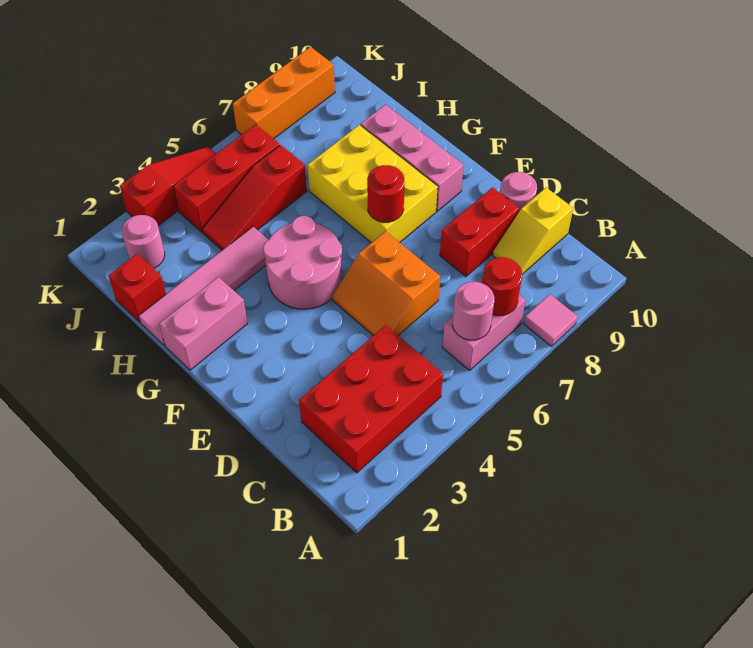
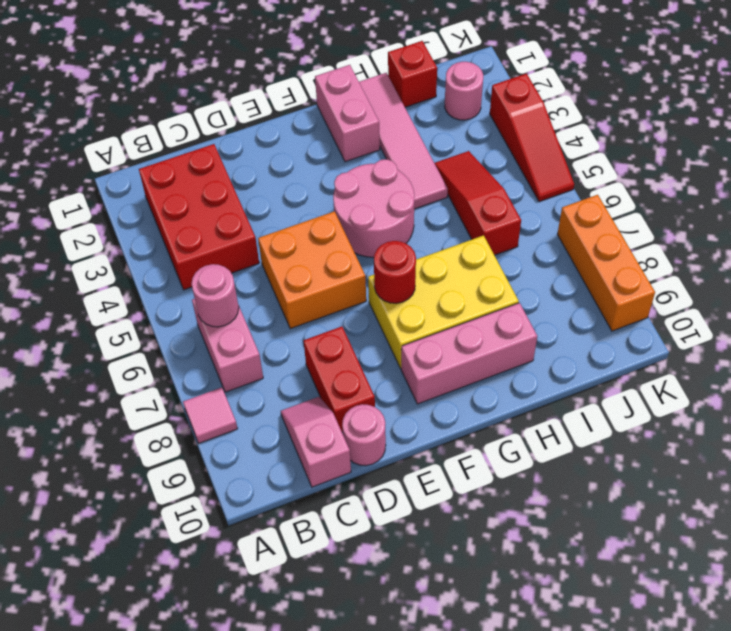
red round brick B7 level 2 -> none
yellow slope C9:C10 level 1 top 10 -> pink slope C9:C10 level 1 top 10
orange slope D5:E6 level 1 top 6 -> orange brick D5:E6 level 1
red brick J4:J6 level 1 -> none

